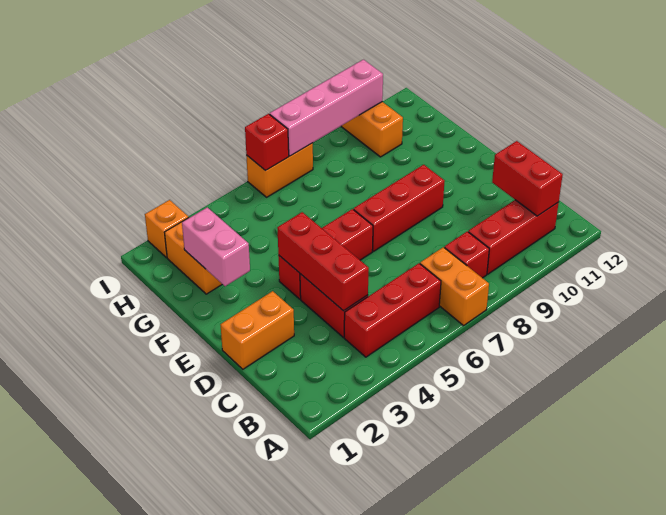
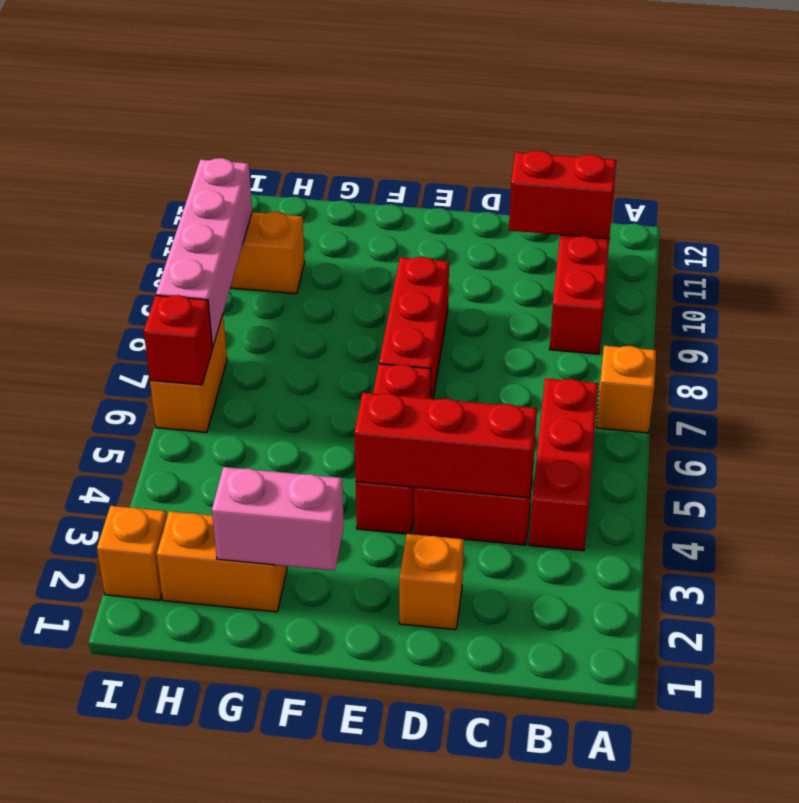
orange brick A7:B7 level 1 -> orange brick A7 level 1
red brick B8 level 1 -> none
orange brick D1:D2 level 1 -> orange brick D2 level 1

